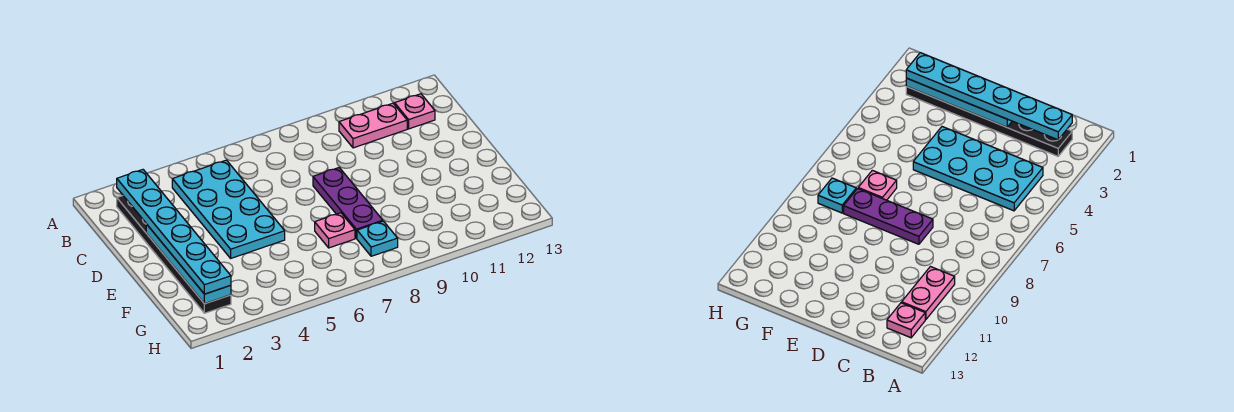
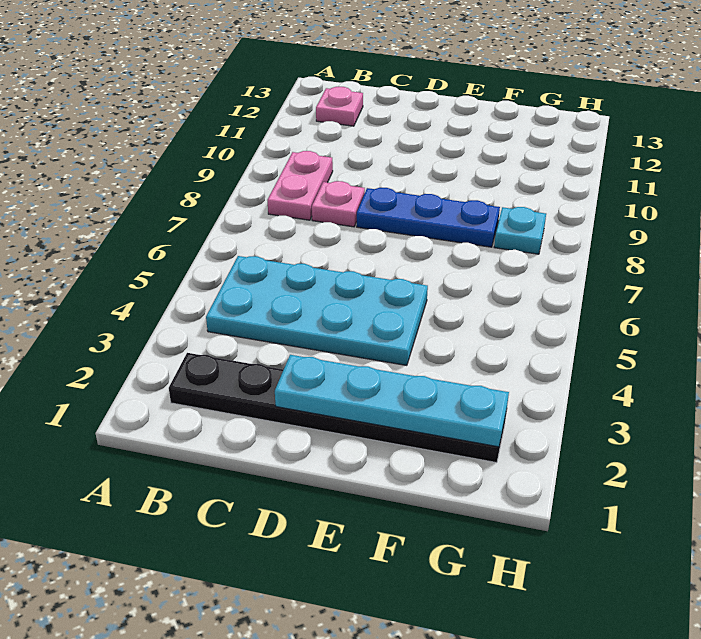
cyan plate B2:G2 level 3 -> none
pink plate B10:B11 level 1 -> pink plate B8:B9 level 1
purple plate D8:F8 level 1 -> blue plate D8:F8 level 1
pink plate F7 level 1 -> pink plate C8 level 1

